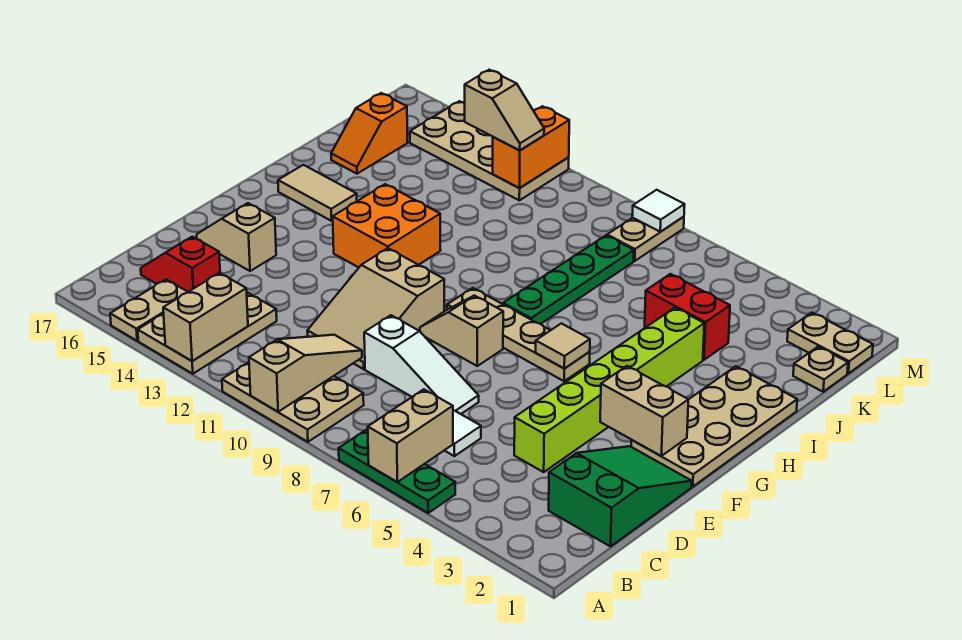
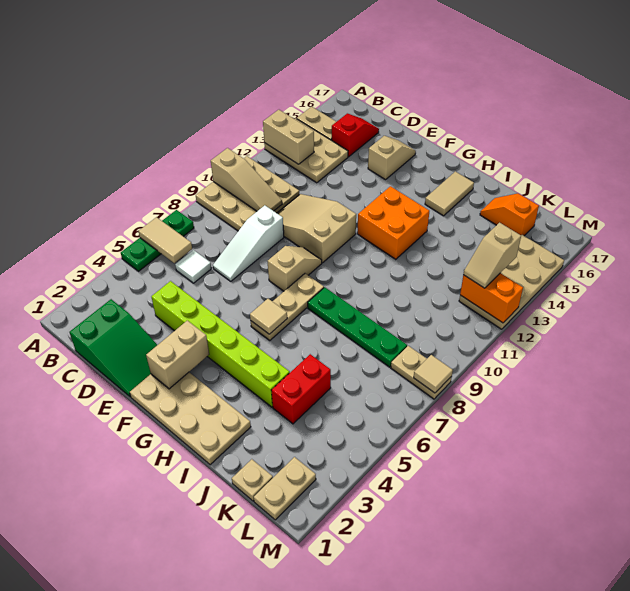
tan brick A6:B6 level 2 -> tan tile A6:B6 level 2
tan plate A9:B11 level 1 -> tan plate A9:C11 level 1
tan plate G6:G9 level 1 -> tan plate G6:G8 level 1
white tile M8 level 2 -> tan tile M8 level 2

